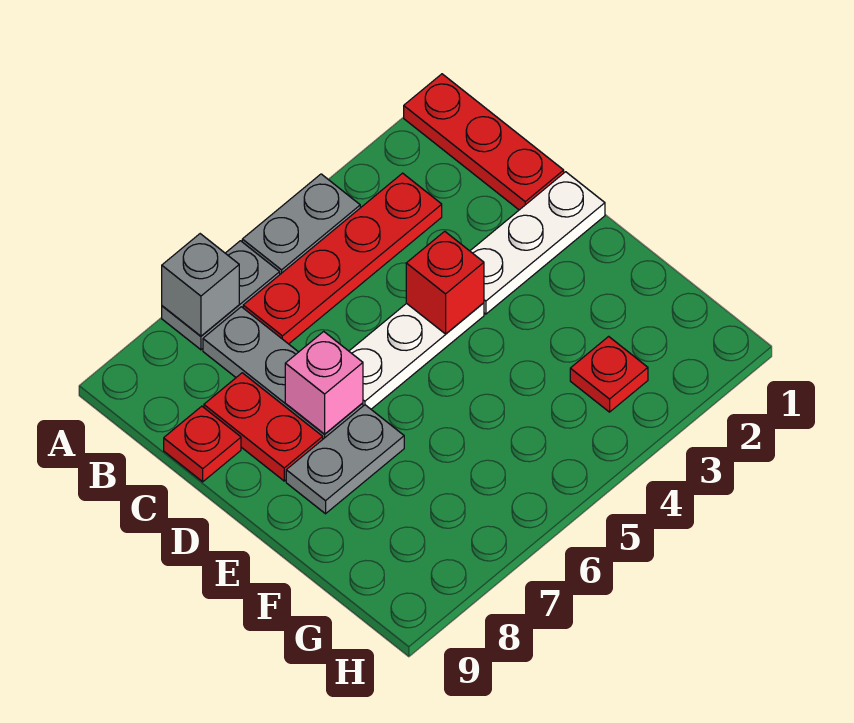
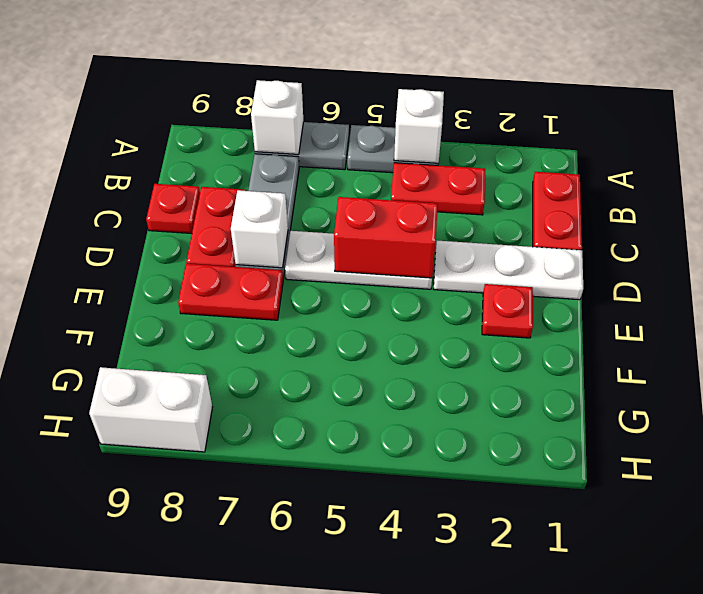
red plate A1:C1 level 1 -> red plate B1:C1 level 1
none -> white brick A4 level 2
grey brick A7 level 2 -> white brick A7 level 2
red plate B3:B6 level 1 -> red plate B3:B4 level 1
red brick D4 level 2 -> red brick D4:D5 level 2
pink brick D7 level 2 -> white brick D7 level 2
grey plate E7:E8 level 1 -> red plate E7:E8 level 1
red plate G3 level 1 -> red plate E2 level 1
none -> white brick H8:H9 level 1

